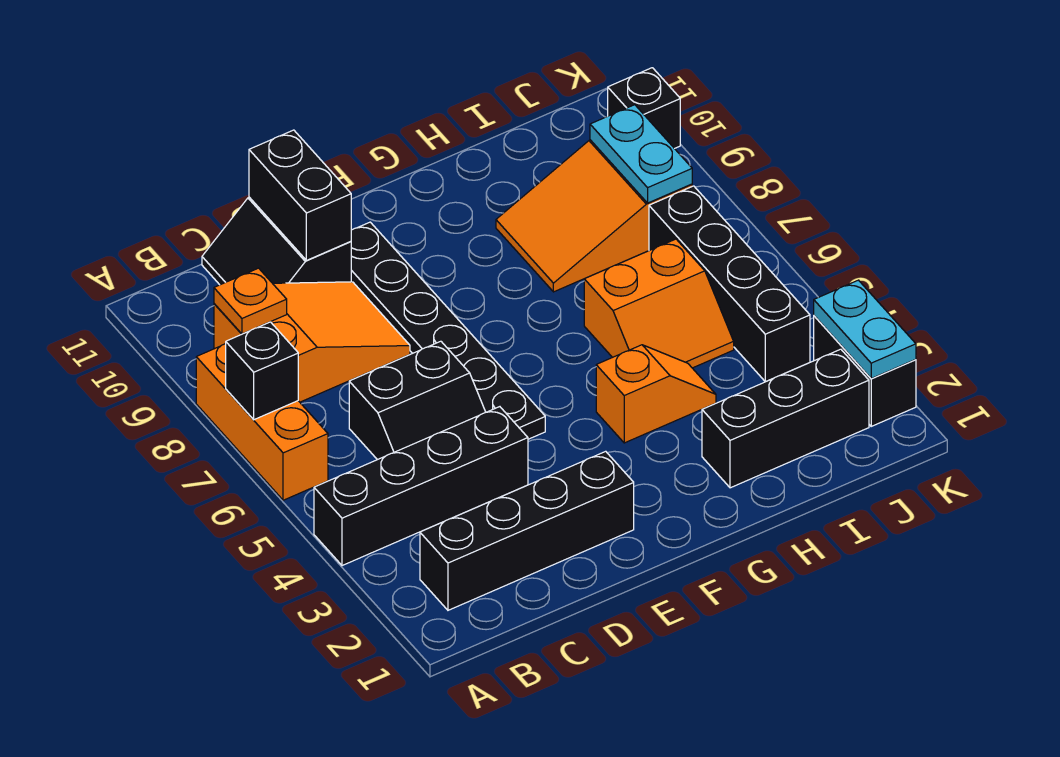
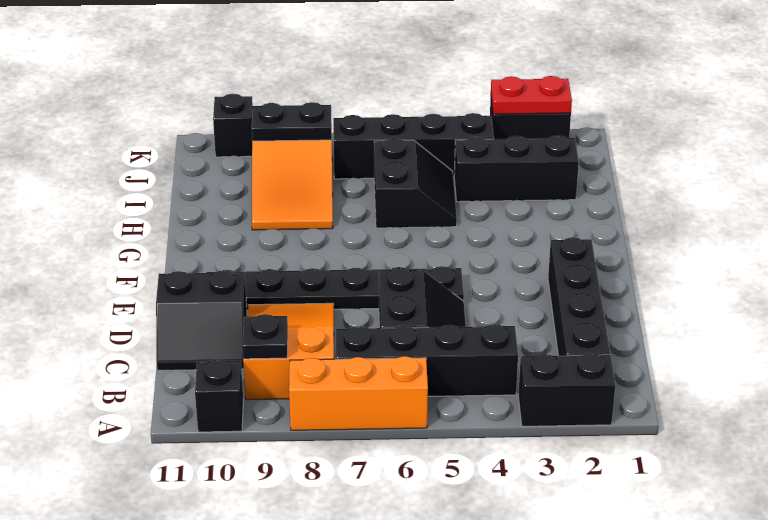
black brick A4:D4 level 1 -> black brick B4:B7 level 1
black brick A7 level 2 -> black brick A10 level 1
orange plate B9 level 2 -> black plate B9 level 2
black brick D10:D11 level 2 -> black brick A2:A3 level 1
orange slope G4:H4 level 1 top G -> none
black brick H2:J2 level 1 -> black brick I2:I4 level 1
orange slope H5:I6 level 1 top 6 -> black slope H5:I6 level 1 top 6
cyan plate J8:J9 level 2 -> black plate J8:J9 level 2
cyan plate K2:K3 level 2 -> red plate K2:K3 level 2

